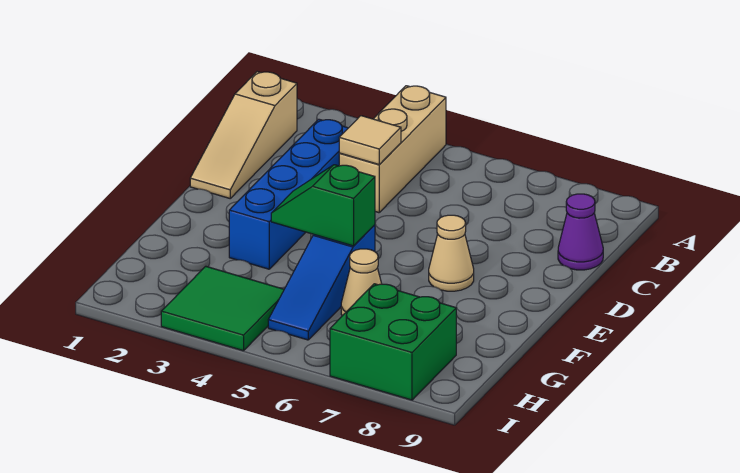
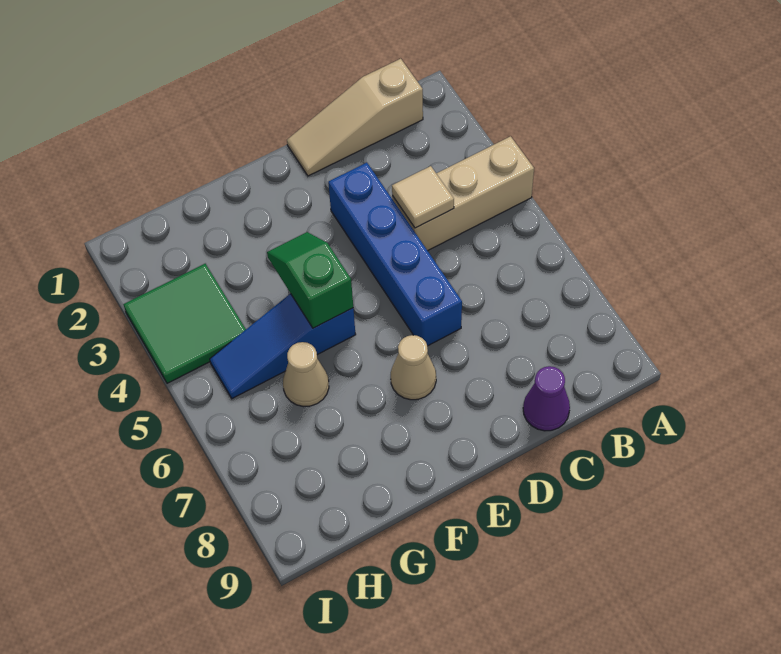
blue brick C3:F3 level 1 -> blue brick D3:D6 level 1
green brick H7:I8 level 1 -> none

